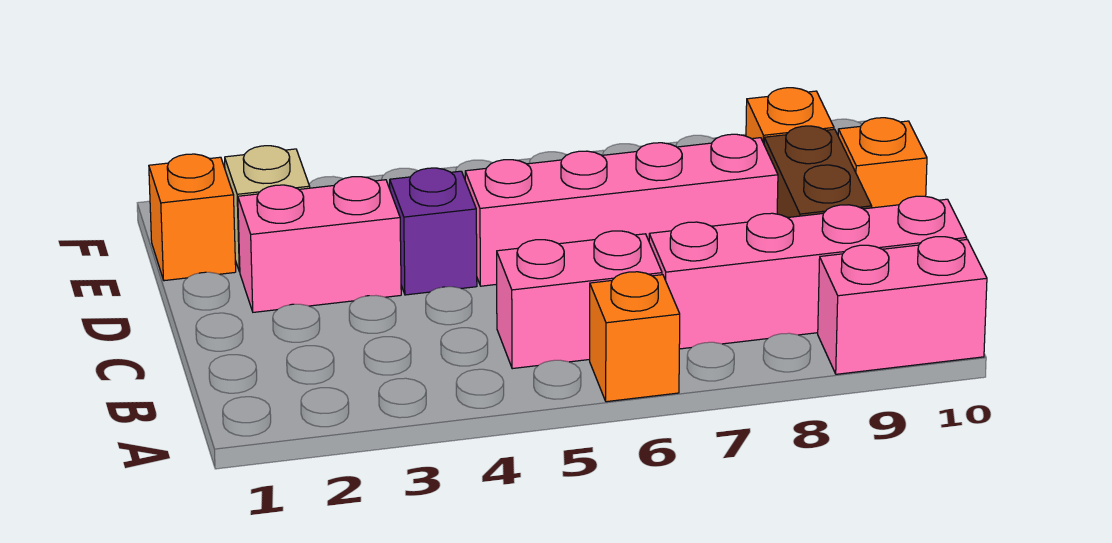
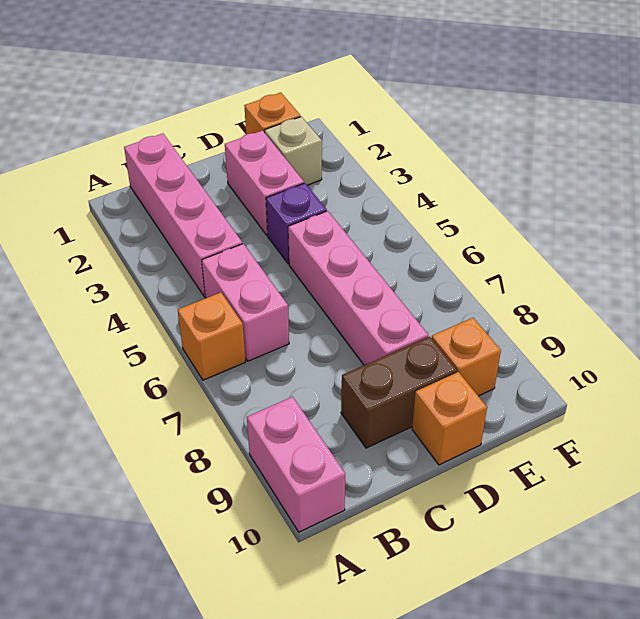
pink brick B7:B10 level 1 -> pink brick B1:B4 level 1

